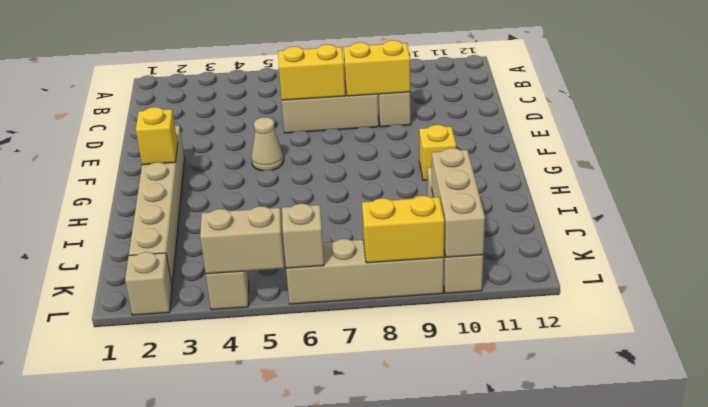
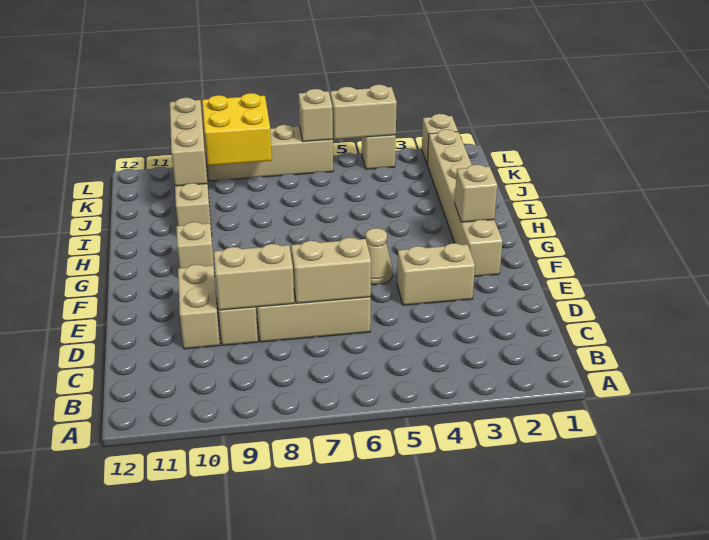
yellow brick D6:D7 level 2 -> tan brick D6:D7 level 2
yellow brick D8:D9 level 2 -> tan brick D8:D9 level 2
none -> tan brick D10:E10 level 1
none -> tan brick E3:E4 level 1
yellow brick G2 level 2 -> tan brick G2 level 2
yellow brick G10 level 1 -> tan brick G10 level 1
yellow brick L8:L9 level 2 -> yellow brick K8:L9 level 2

